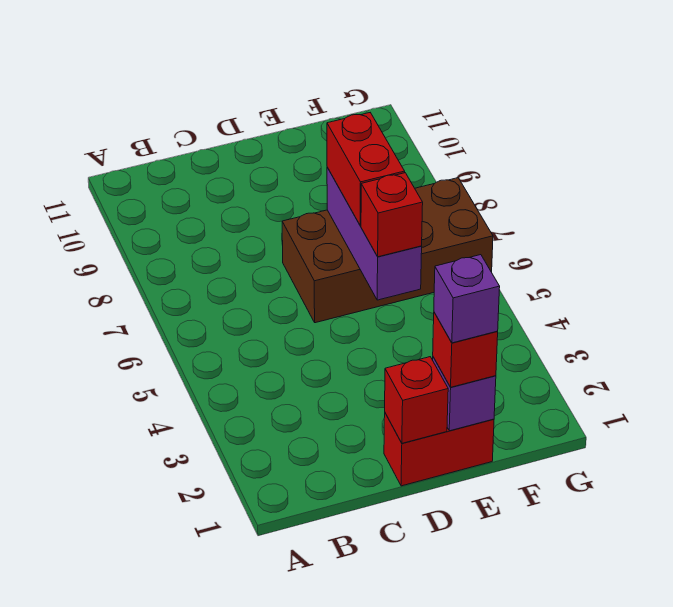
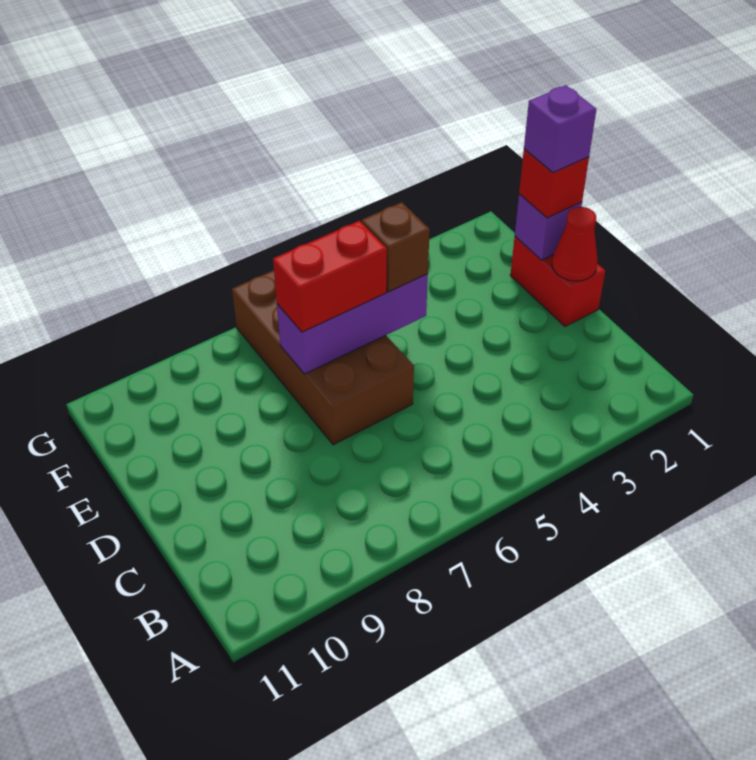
red brick D1 level 2 -> red cone D1 level 2
red brick E5 level 3 -> brown brick E5 level 3

